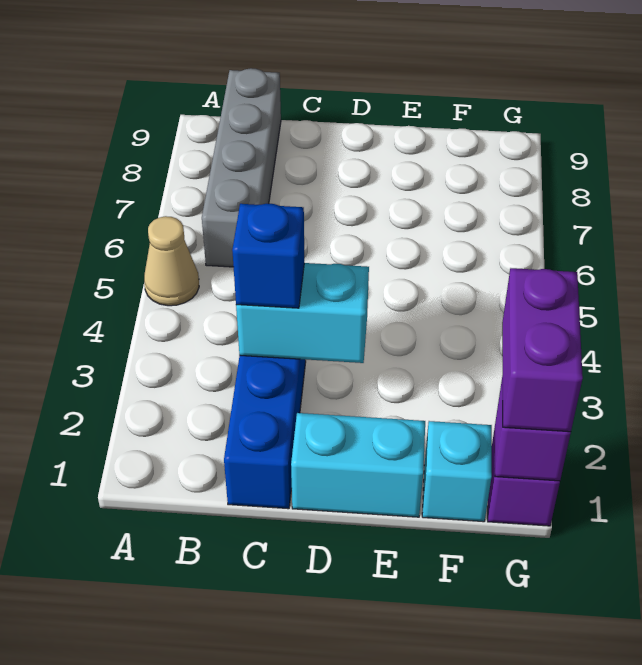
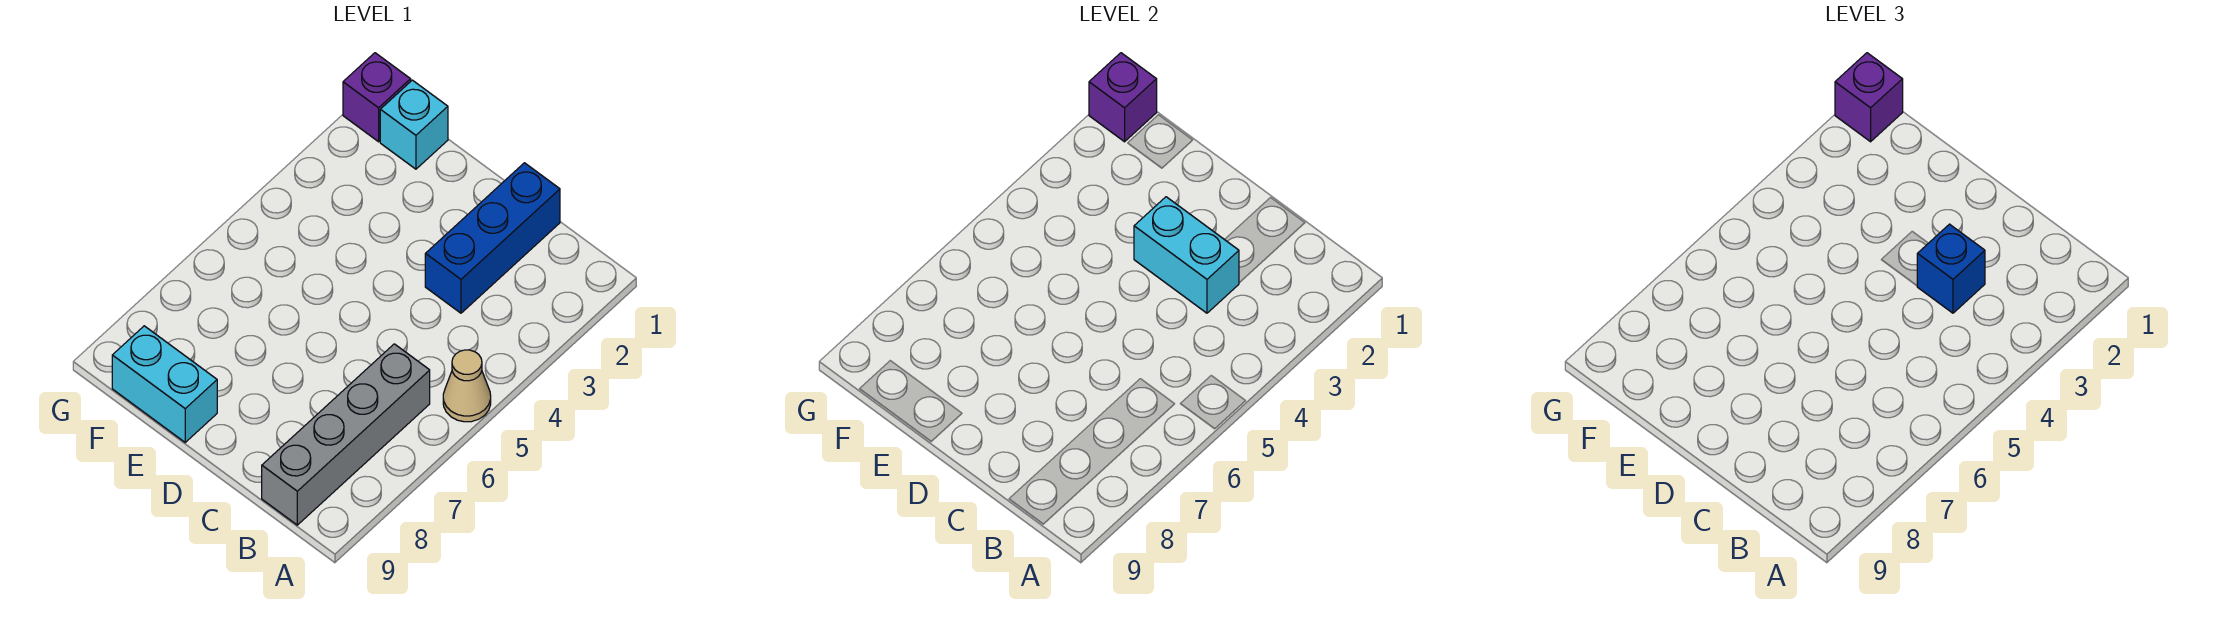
cyan brick D1:E1 level 1 -> cyan brick E9:F9 level 1
purple brick G1:G2 level 3 -> purple brick G1 level 3

